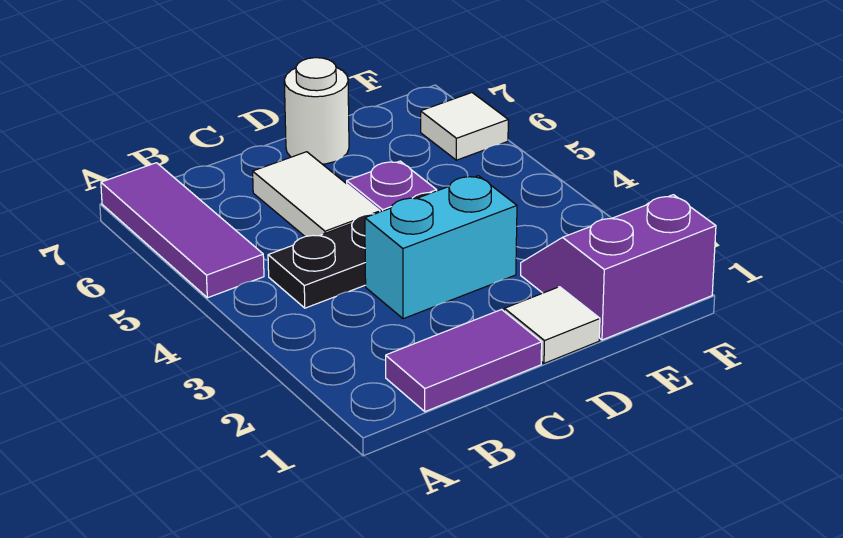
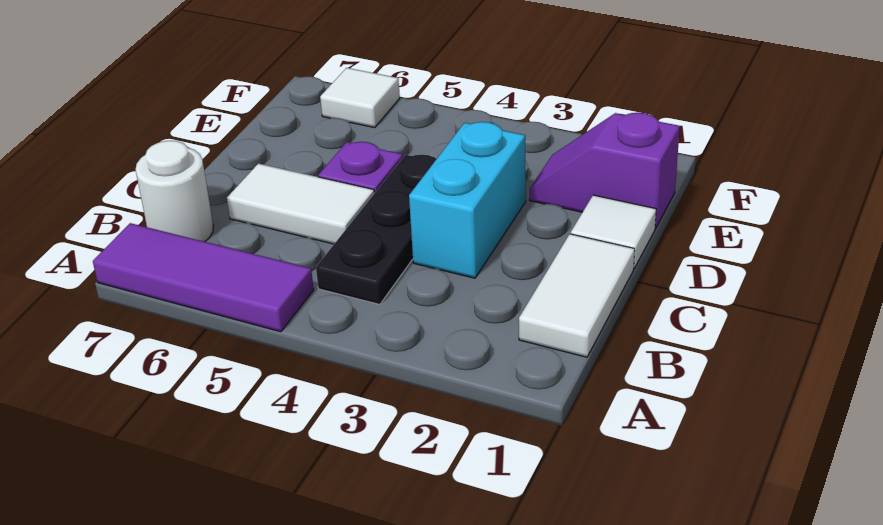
purple tile B1:C1 level 1 -> white tile B1:C1 level 1
white round brick D7 level 1 -> white round brick B7 level 1
purple slope E1:F2 level 1 top 1 -> purple slope E1:E2 level 1 top 1

